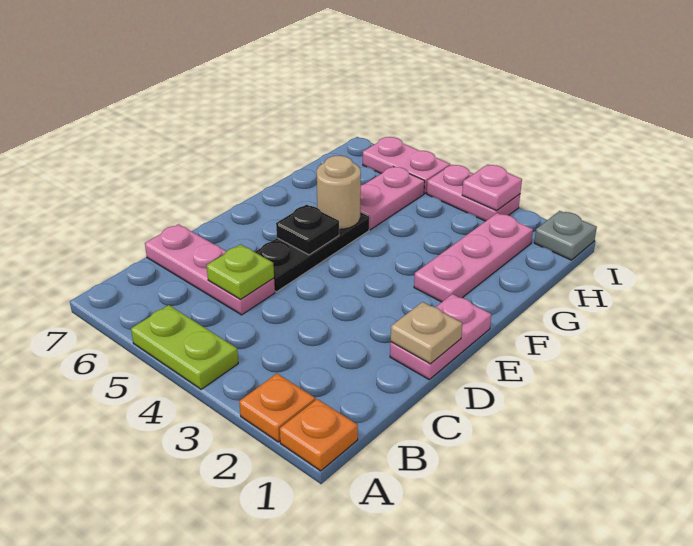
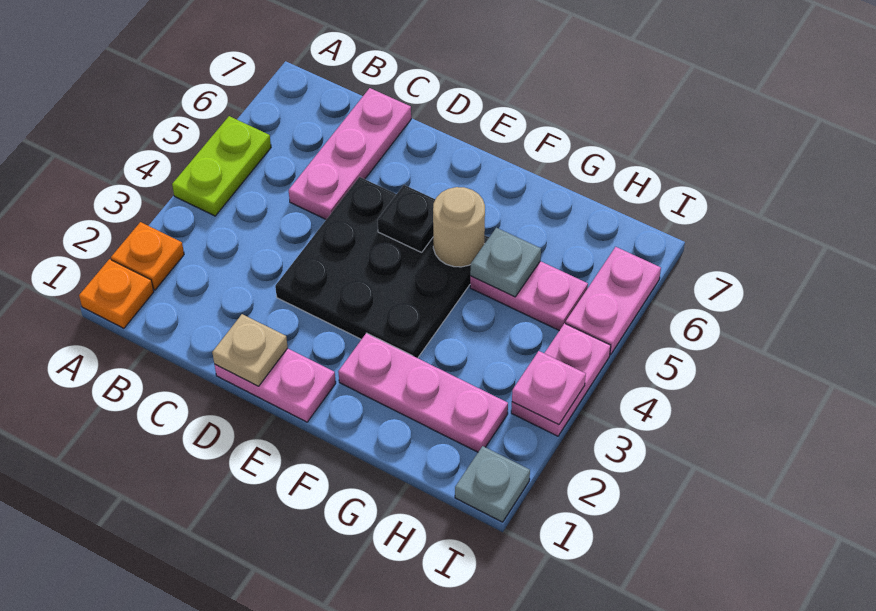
lime plate C5 level 2 -> none
black plate D5:F5 level 1 -> black plate D3:F5 level 1
none -> grey plate G5 level 2

